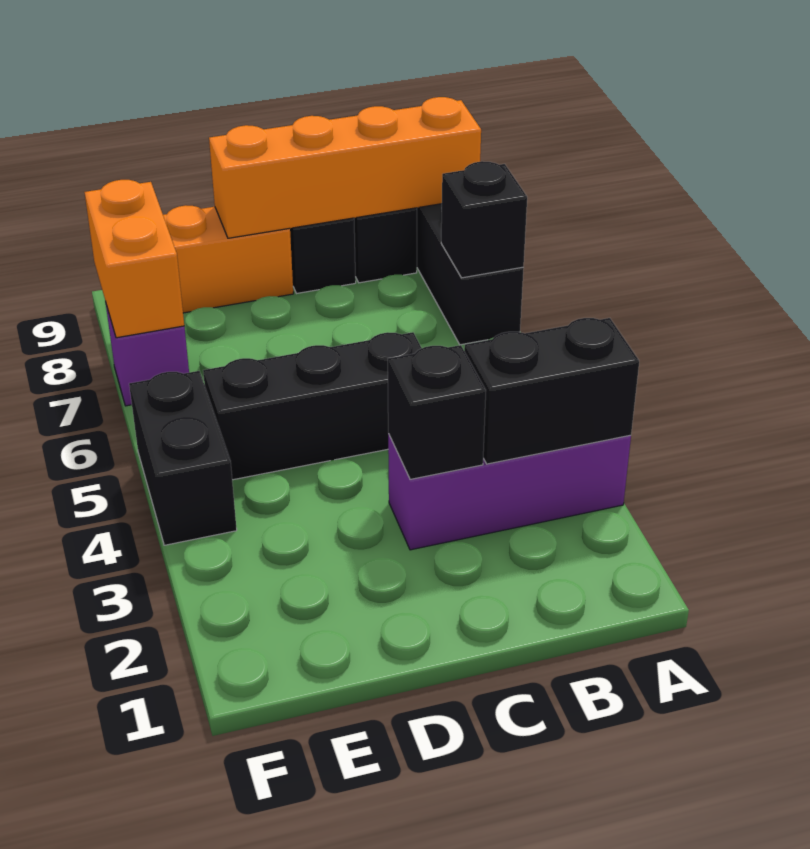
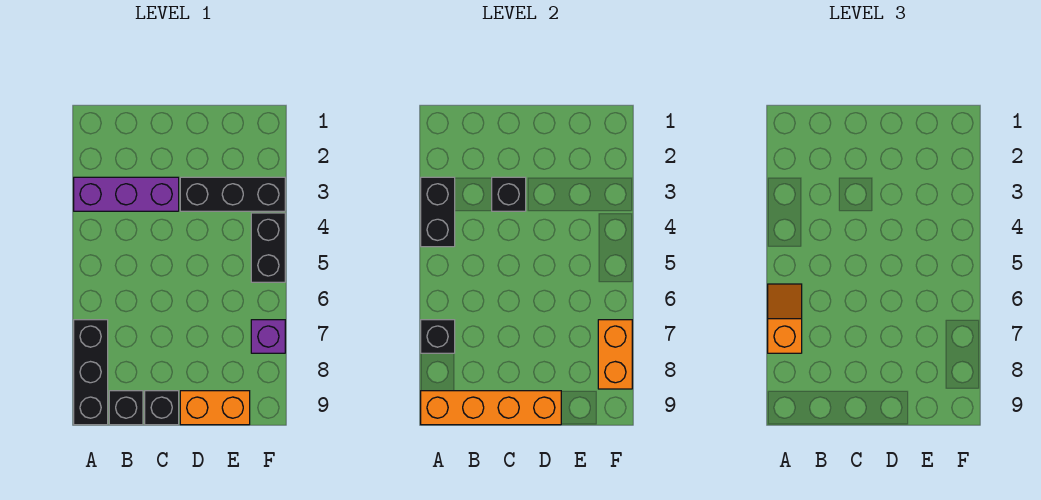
black brick A3:B3 level 2 -> black brick A3:A4 level 2
none -> orange slope A6:A7 level 3 top 7
black brick C5:E5 level 1 -> black brick D3:F3 level 1

